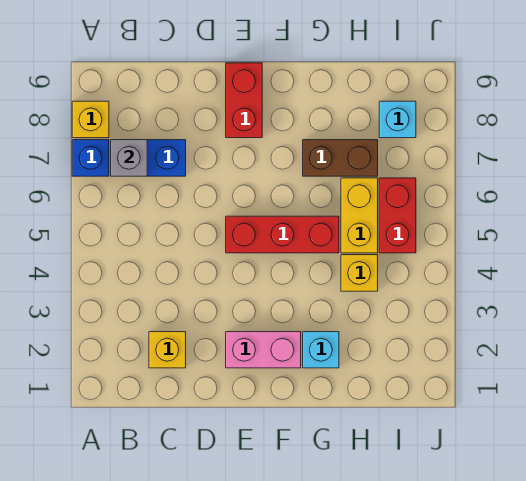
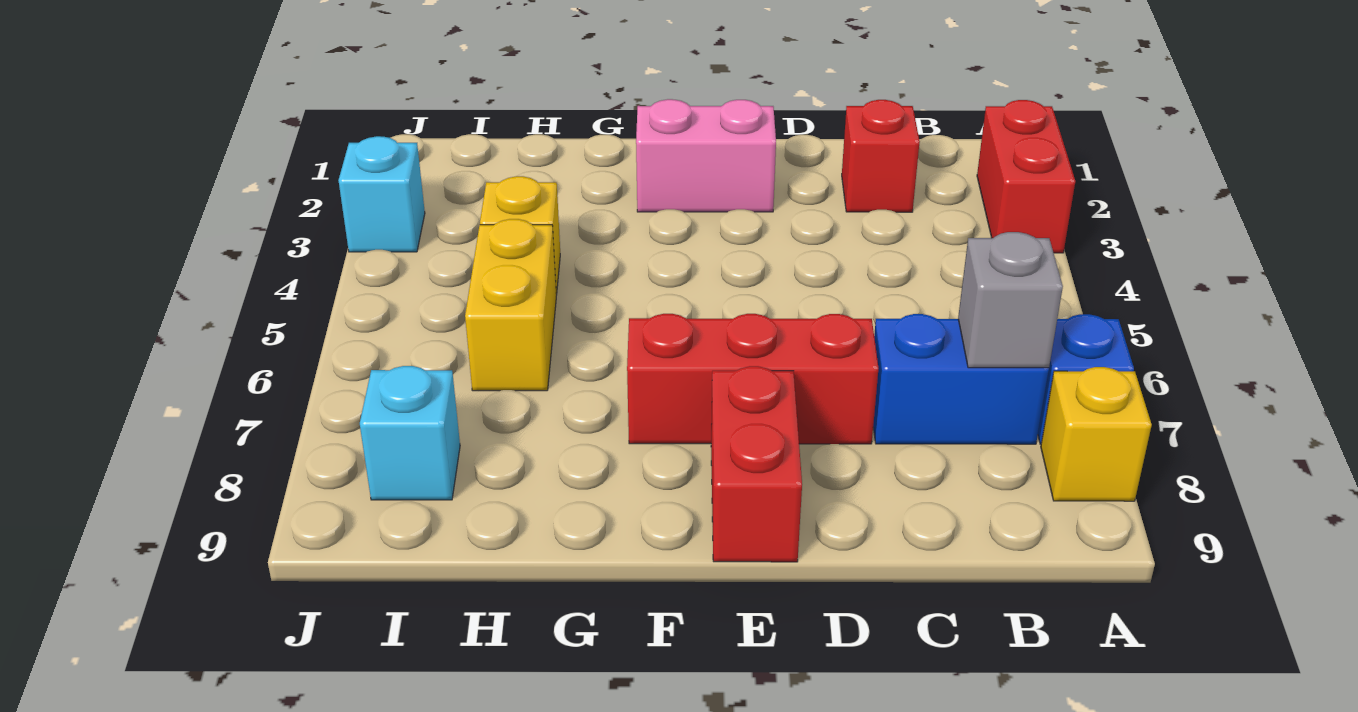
yellow brick C2 level 1 -> red brick C2 level 1
red brick E5:G5 level 1 -> red brick D7:F7 level 1
cyan brick G2 level 1 -> cyan brick J3 level 1
brown brick G7:H7 level 1 -> none
red brick I5:I6 level 1 -> red brick A2:A3 level 1

